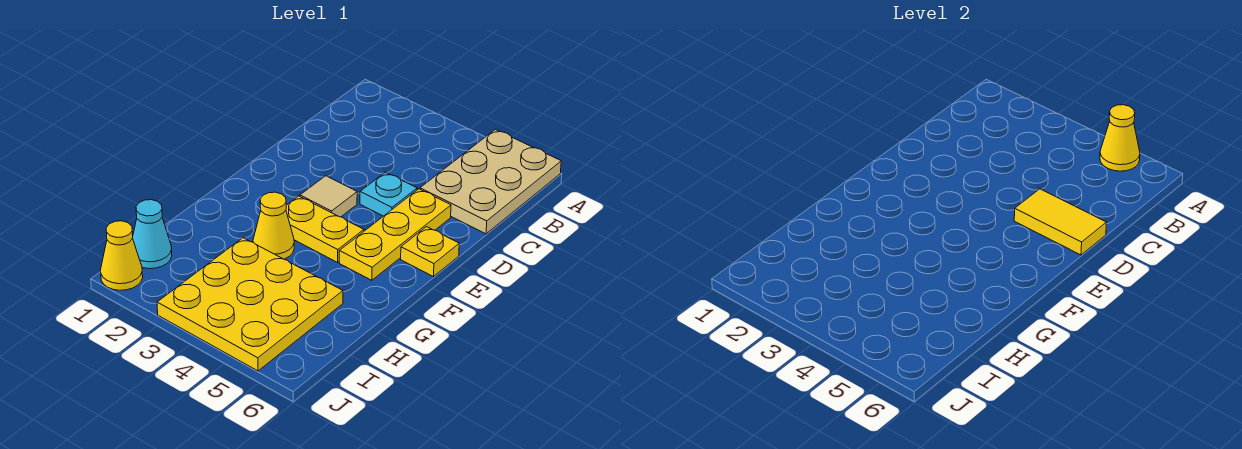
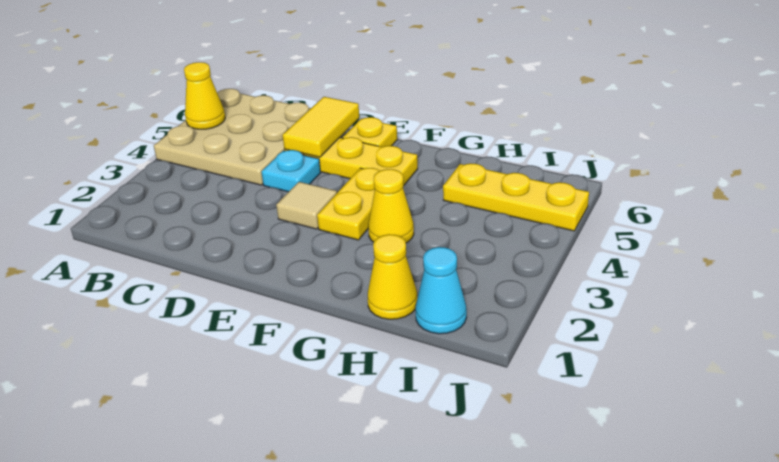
tan plate A5:C6 level 1 -> tan plate A4:C6 level 1
yellow plate H3:J5 level 1 -> yellow plate H5:J5 level 1
yellow cone J1 level 1 -> yellow cone H1 level 1

